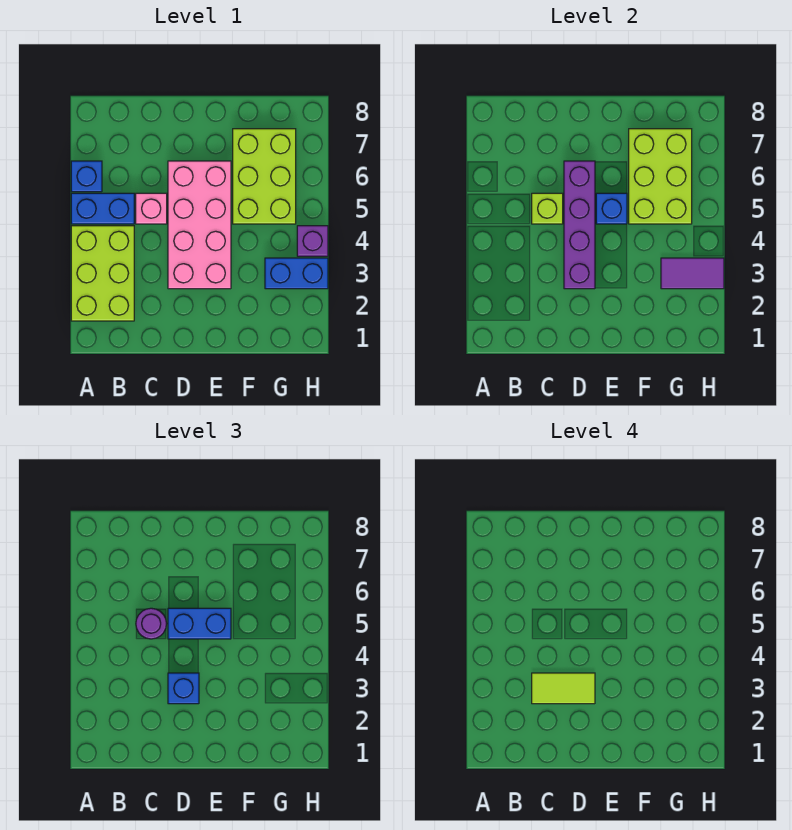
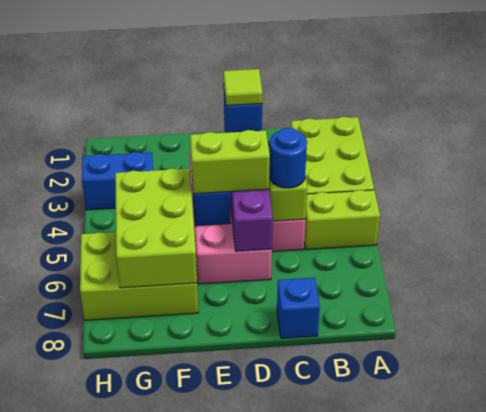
blue brick A5:B5 level 1 -> lime brick A5:B5 level 1
blue brick A6 level 1 -> blue brick C8 level 1
lime tile C3:D3 level 4 -> lime tile D3 level 4
purple round brick C5 level 3 -> blue round brick C5 level 3
blue brick D5:E5 level 3 -> lime brick D5:E5 level 3
lime brick F5:G7 level 1 -> lime brick F6:H7 level 1
purple tile G3:H3 level 2 -> none
purple brick H4 level 1 -> none

